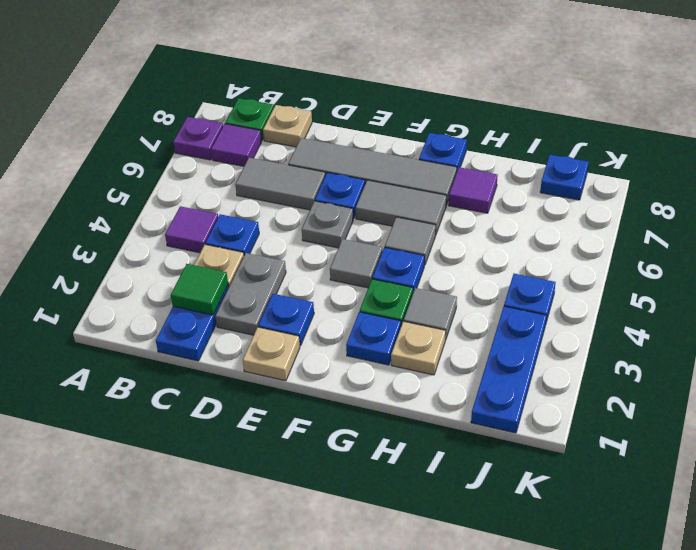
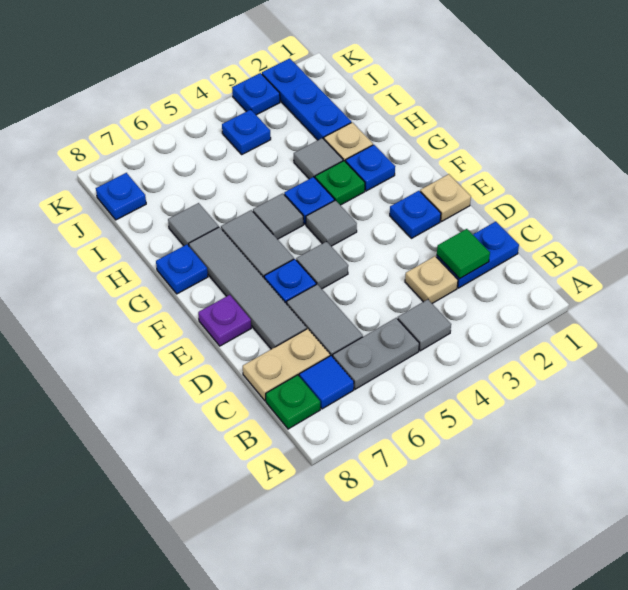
purple plate A7 level 1 -> purple plate E8 level 1
purple tile B4 level 1 -> grey tile B4 level 1
purple tile B7 level 1 -> blue tile B7 level 1
blue plate C4 level 1 -> blue plate K3 level 1
tan plate C8 level 1 -> tan plate C7:C8 level 1
grey plate D2:D3 level 1 -> grey plate B5:B6 level 1
grey plate E5 level 1 -> grey tile E5 level 1
purple tile H7 level 1 -> grey tile H7 level 1
blue plate J1:J3 level 1 -> blue plate I2:K2 level 1

